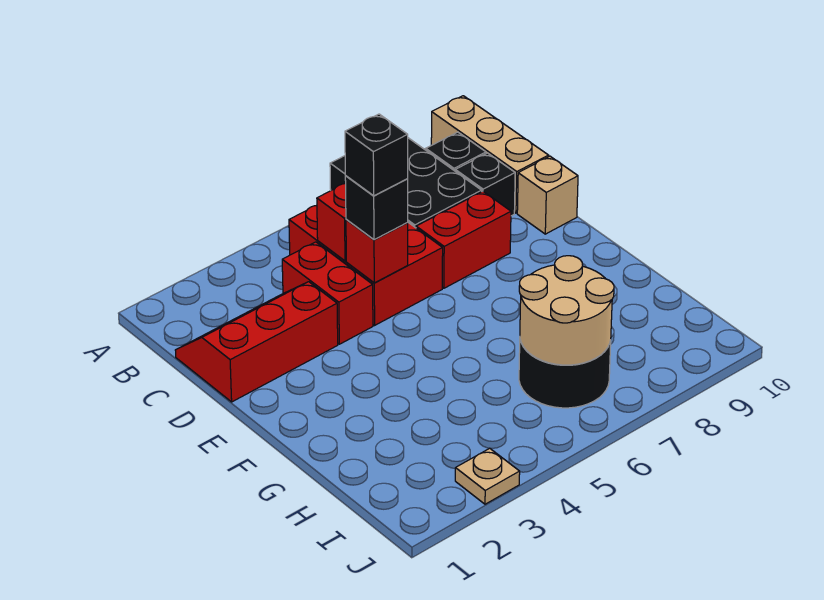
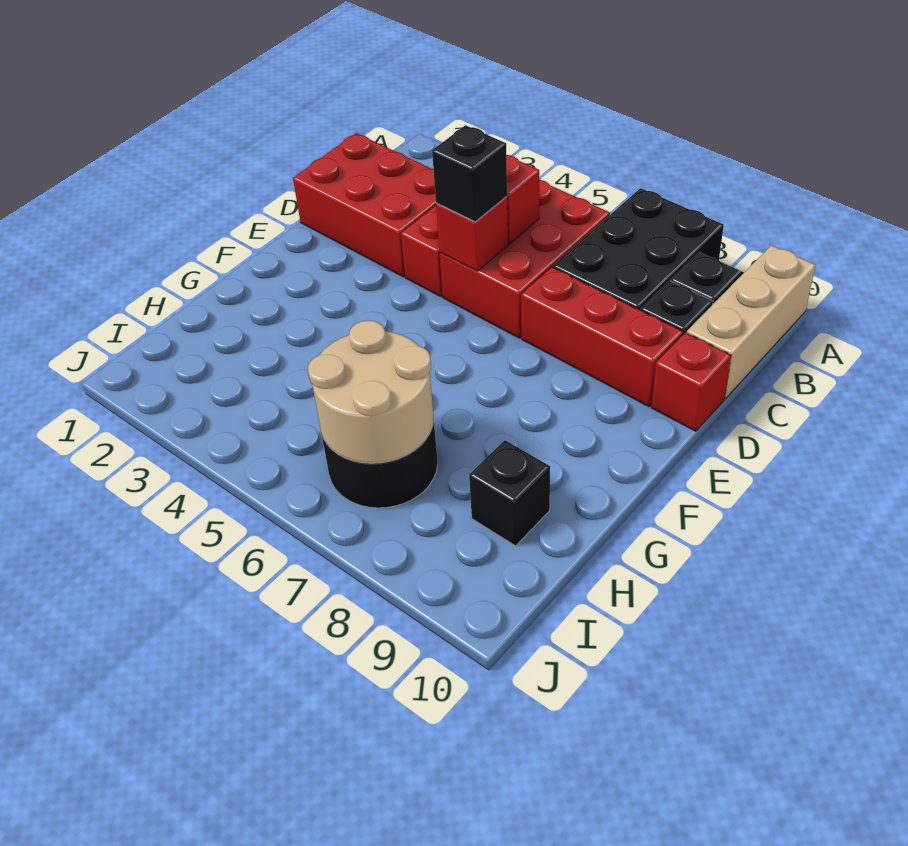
red slope C1:D3 level 1 top D -> red brick C1:D3 level 1
black brick D5 level 4 -> black brick H9 level 1
red brick D7:D8 level 1 -> red brick D7:D9 level 1
tan brick D10 level 1 -> red brick D10 level 1
tan plate J3 level 1 -> none

